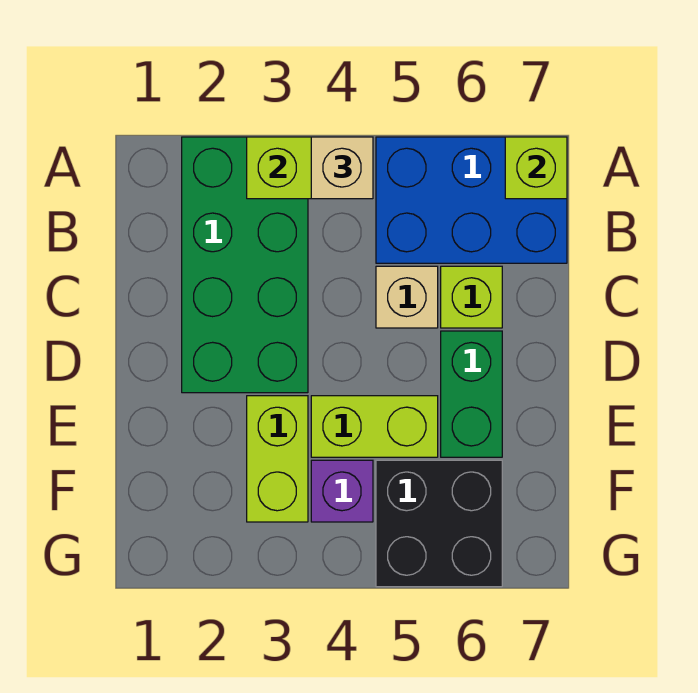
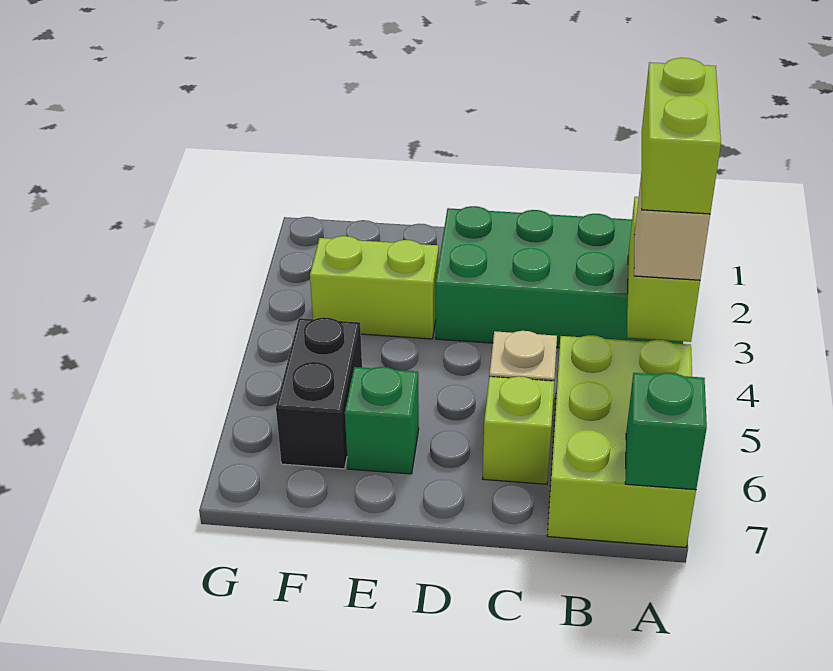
blue brick A5:B7 level 1 -> lime brick A5:B7 level 1
lime brick A7 level 2 -> green brick A7 level 2
green brick D6:E6 level 1 -> green brick E6 level 1
lime brick E4:E5 level 1 -> lime brick A3:A4 level 4
purple brick F4 level 1 -> none
black brick F5:G6 level 1 -> black brick F5:F6 level 1

